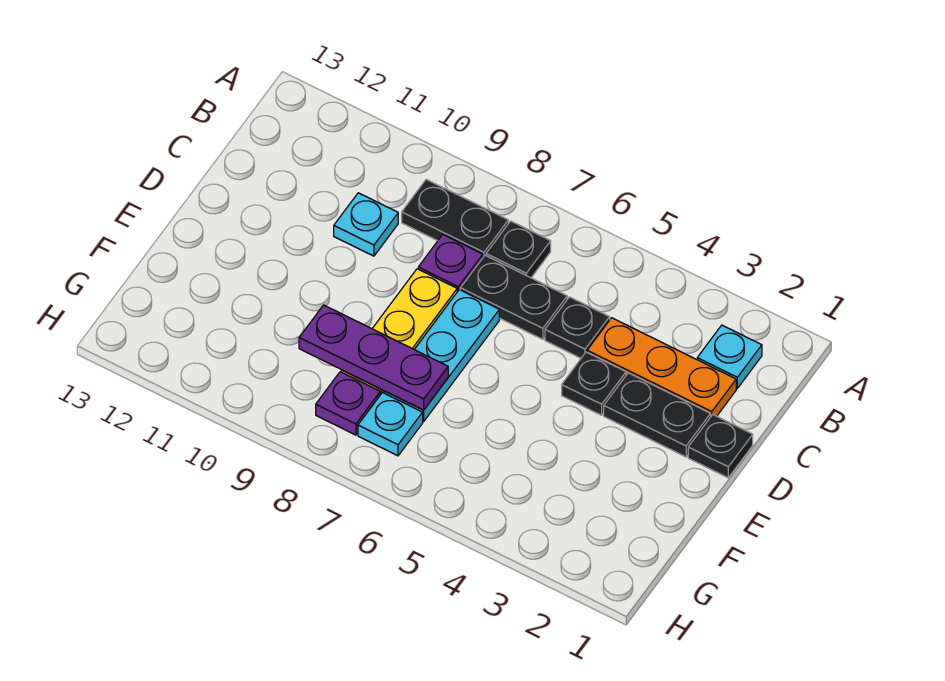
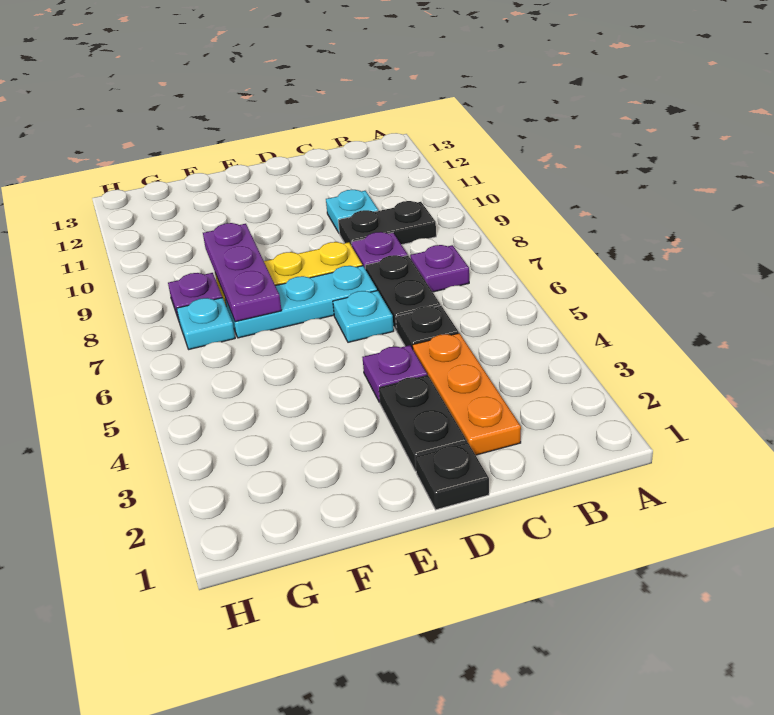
cyan plate B2 level 1 -> cyan plate D6 level 1
black plate B7 level 1 -> purple plate B7 level 1
black plate B8:B9 level 1 -> black plate B9:C9 level 1
black plate D4 level 1 -> purple plate D4 level 1

